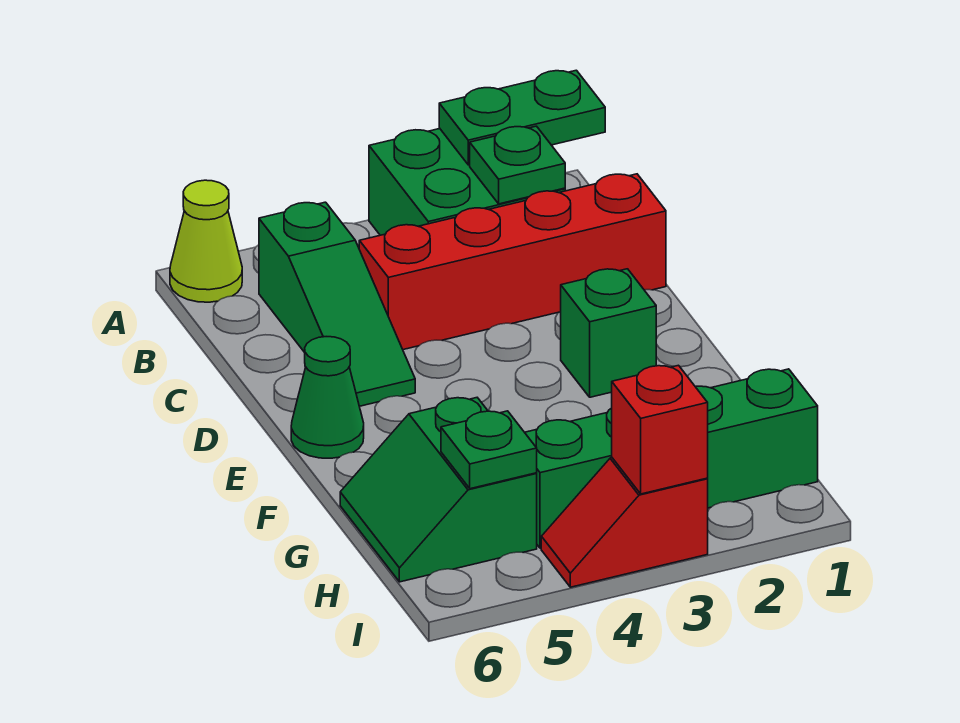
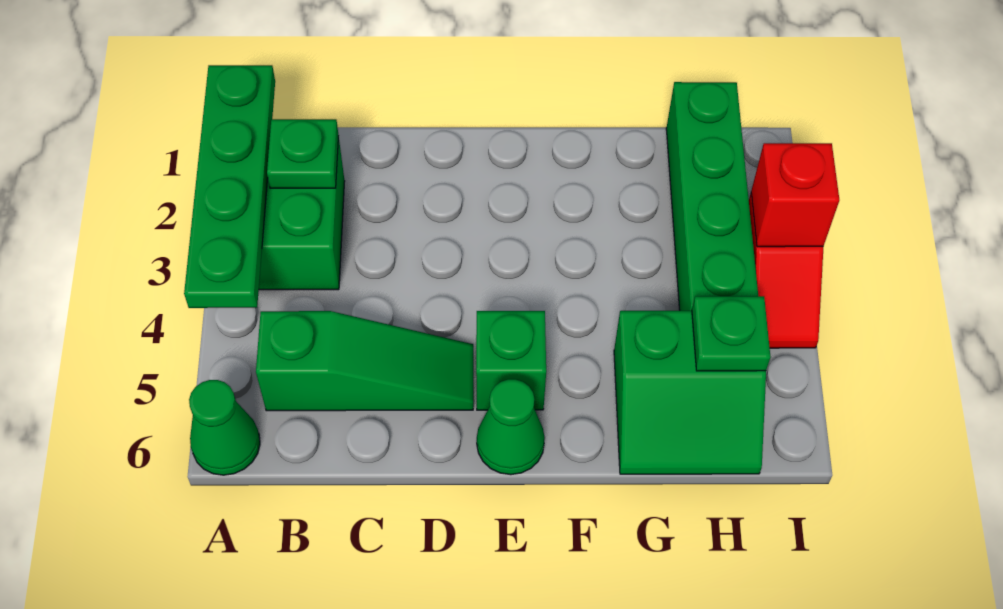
green plate A1:A2 level 2 -> green plate A1:A4 level 2
lime cone A6 level 1 -> green cone A6 level 1
red brick C1:C4 level 1 -> none
green brick E2 level 1 -> green brick E5 level 1

